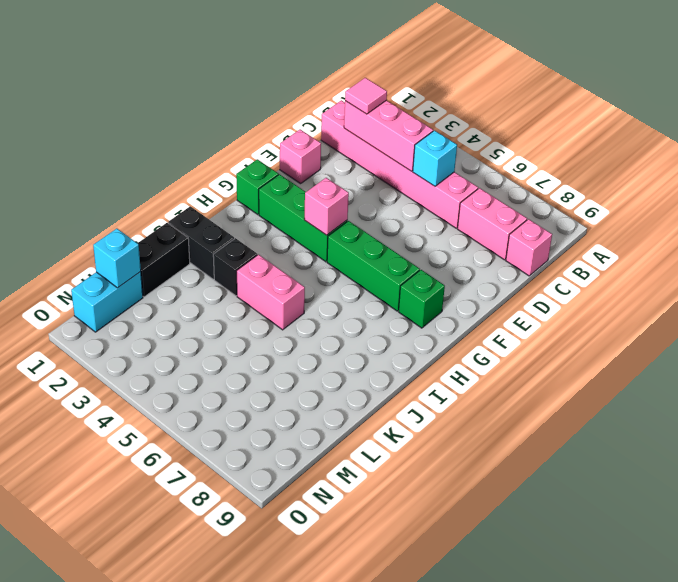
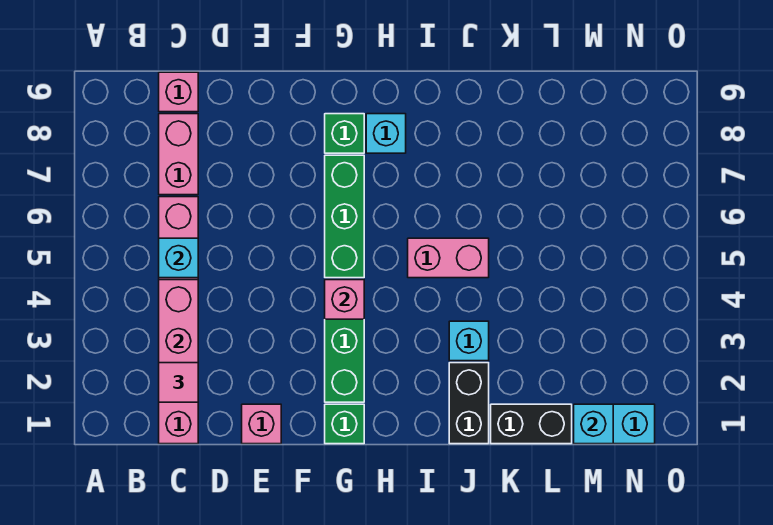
none -> cyan brick H8 level 1
black brick J3 level 1 -> cyan brick J3 level 1
pink brick J4:J5 level 1 -> pink brick I5:J5 level 1

